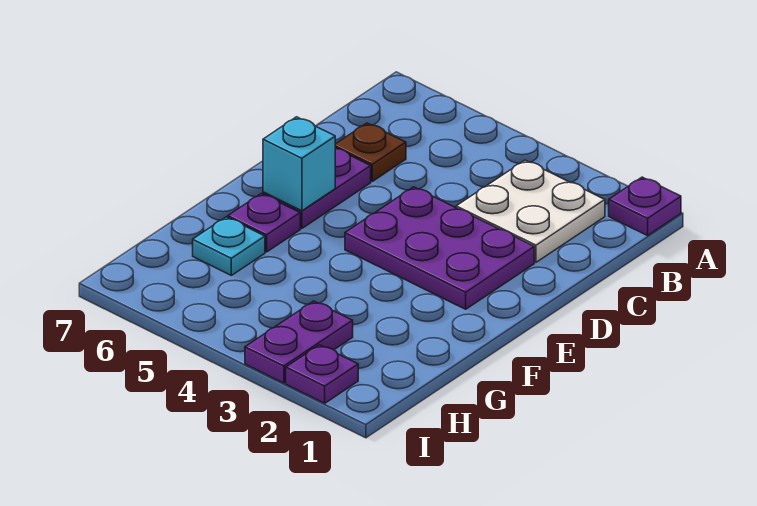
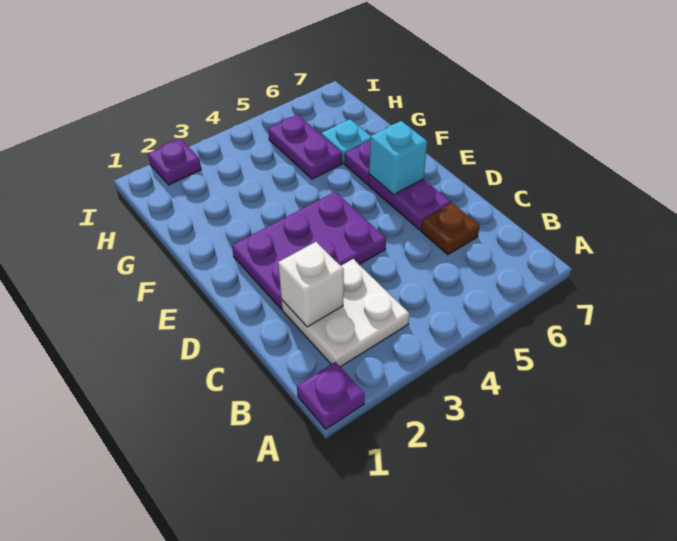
none -> white brick C2 level 2
purple plate H3:I3 level 1 -> purple plate G5:H5 level 1

